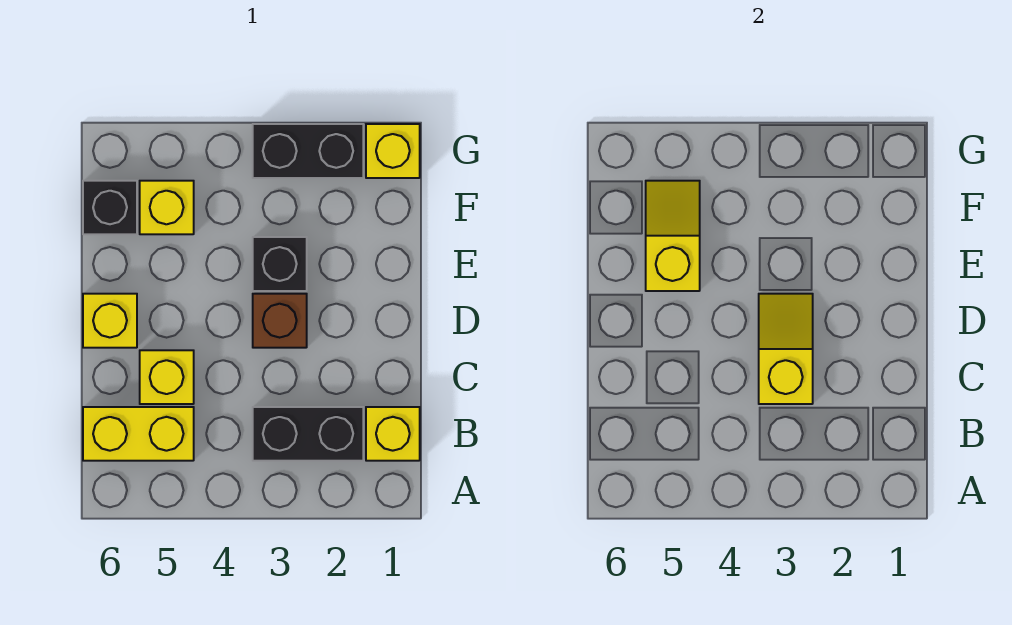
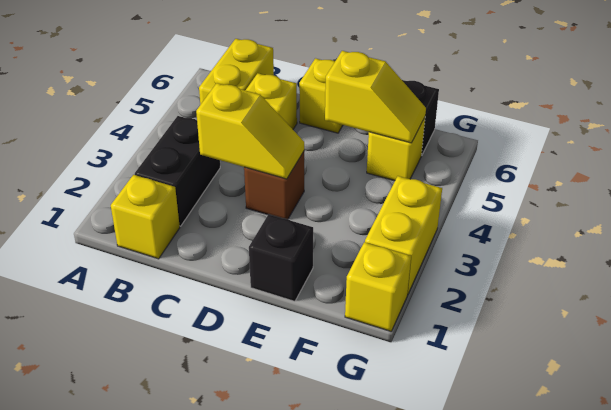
black brick E3 level 1 -> black brick E1 level 1
black brick G2:G3 level 1 -> yellow brick G2:G3 level 1

